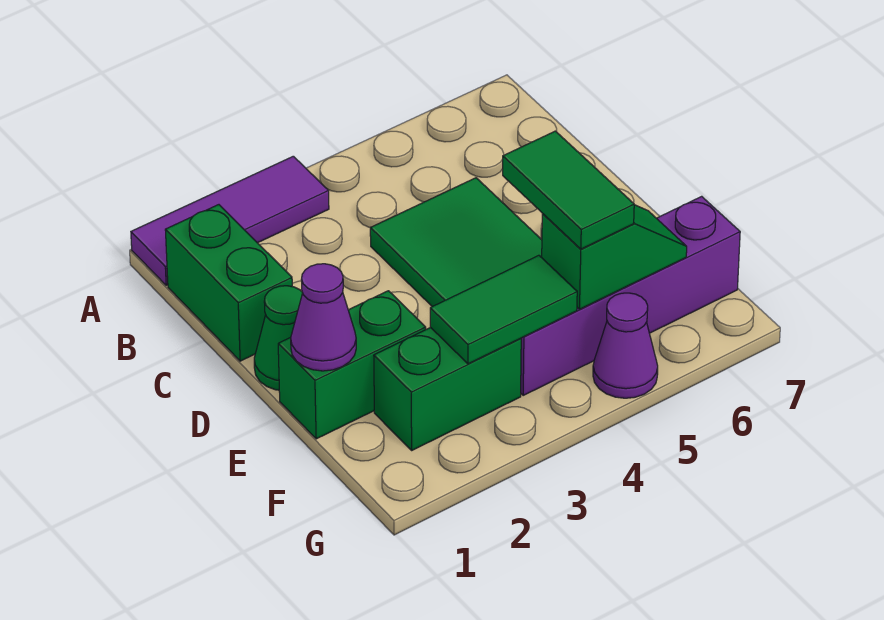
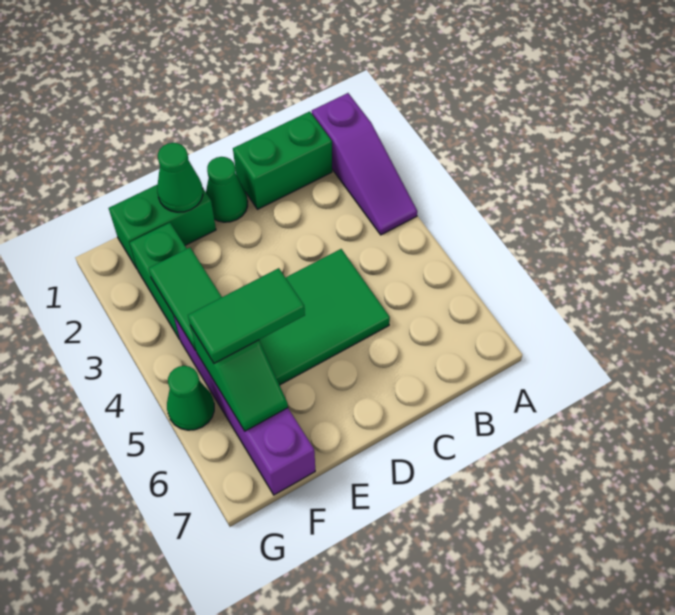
purple tile A1:A3 level 1 -> purple slope A1:A3 level 1 top 1
green brick E1:E2 level 1 -> green brick E1:F1 level 1
purple cone E1 level 2 -> green cone E1 level 2
purple cone G5 level 1 -> green cone G5 level 1

